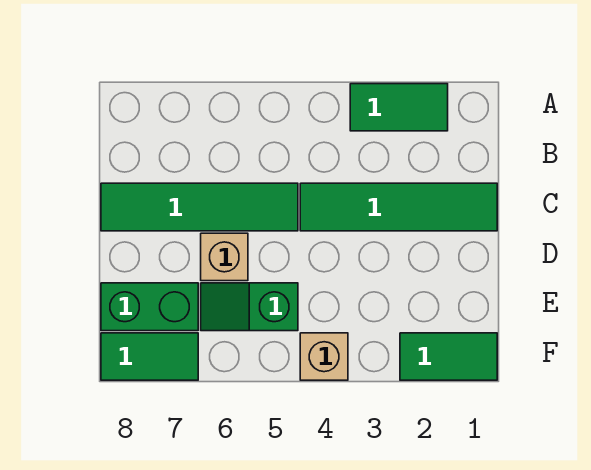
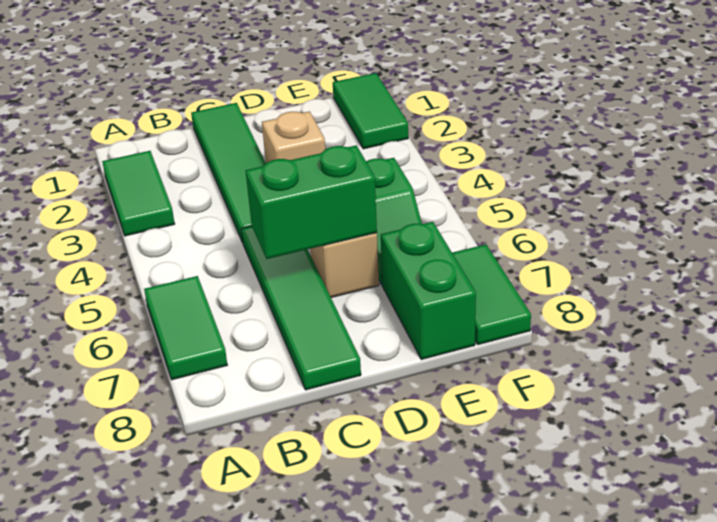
none -> green tile A6:A7 level 1
none -> green brick C6:D6 level 2
tan brick F4 level 1 -> tan brick D3 level 1

